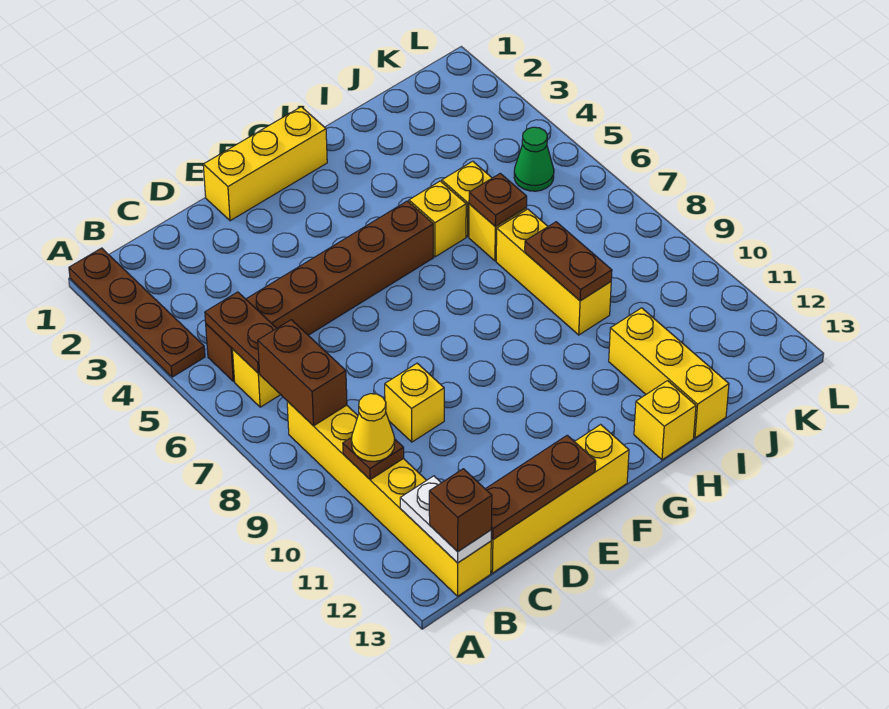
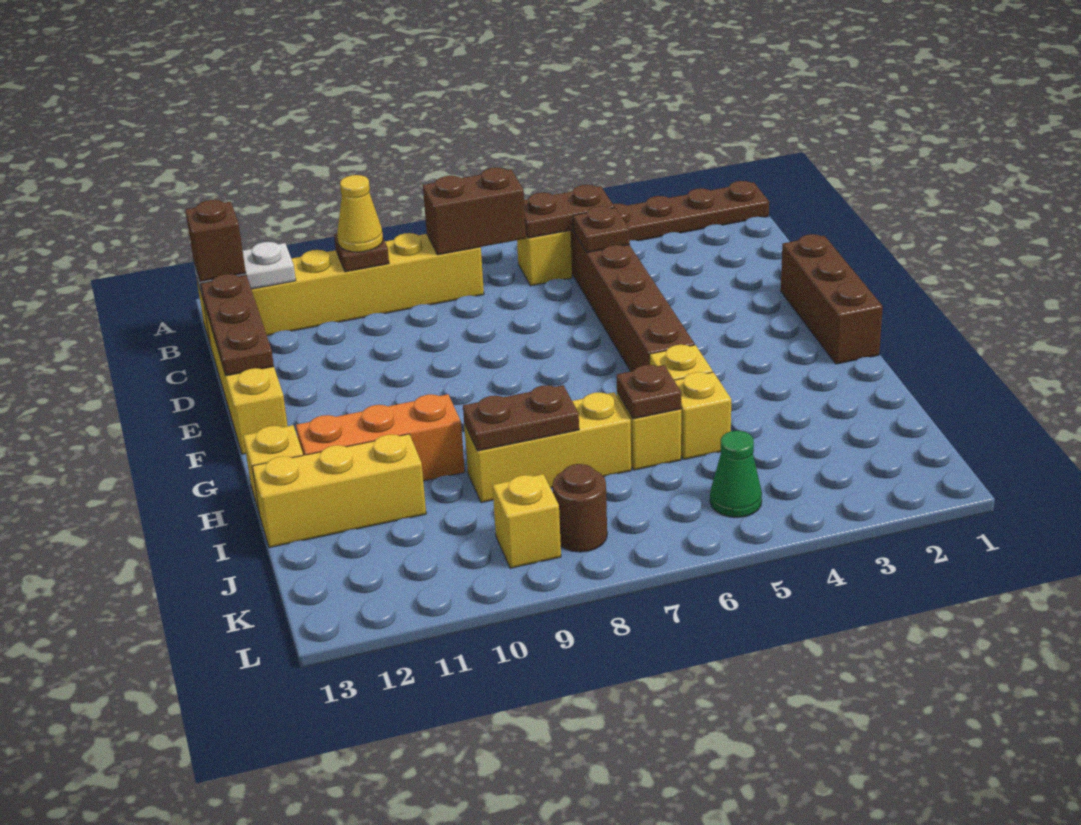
none -> brown plate C5 level 2
yellow brick D9 level 1 -> yellow brick K9 level 1
yellow brick E1:G1 level 1 -> brown brick E1:G1 level 1
none -> orange brick H10:H12 level 1
none -> brown round brick K8 level 1

